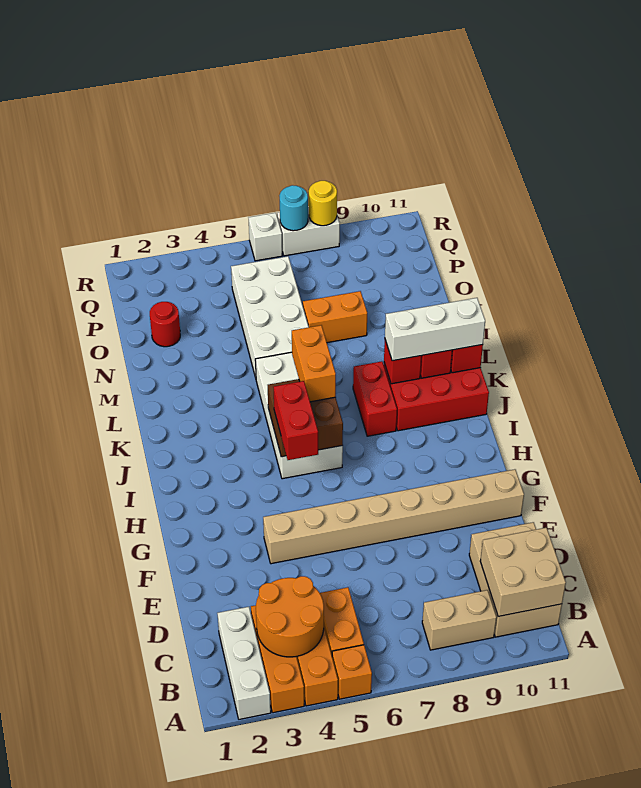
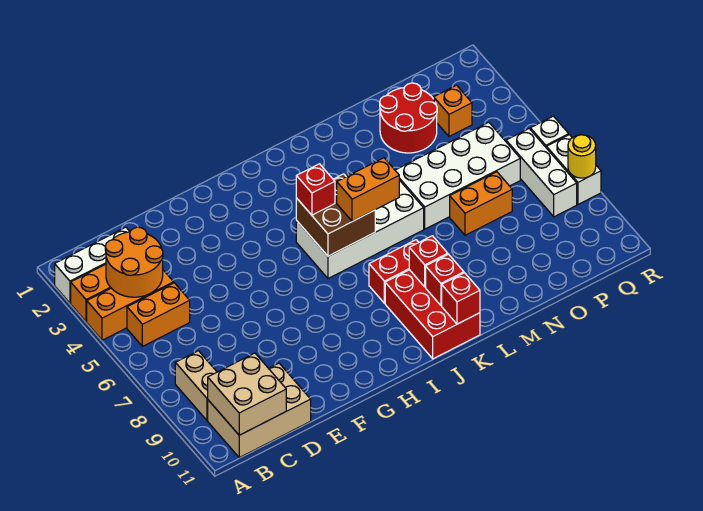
orange brick A5 level 1 -> orange brick P3 level 1
tan brick F4:F11 level 1 -> none
red brick H5:I5 level 3 -> red brick I5 level 3
white brick K9:K11 level 3 -> white brick Q6:Q8 level 1
orange brick N7:N8 level 1 -> orange brick N7:O7 level 1
red round brick O2 level 1 -> red round brick N2:O3 level 1
cyan round brick R7 level 2 -> none

